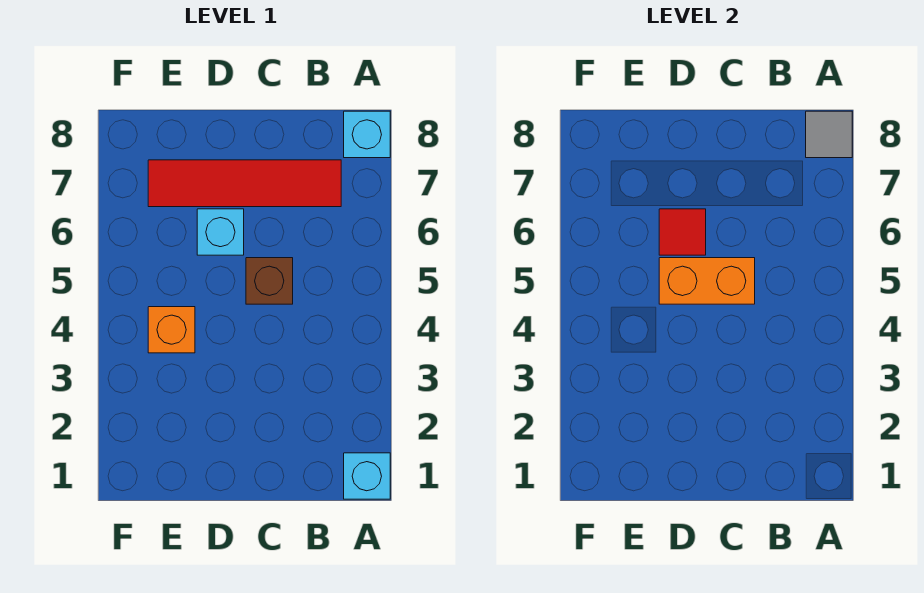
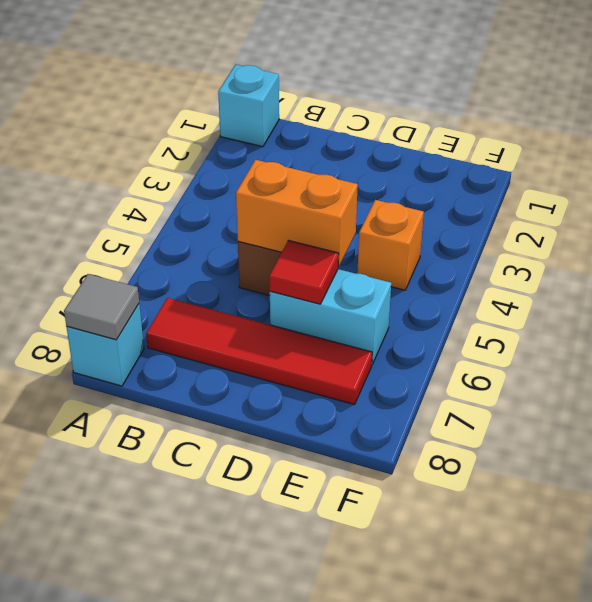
cyan brick D6 level 1 -> cyan brick D6:E6 level 1

